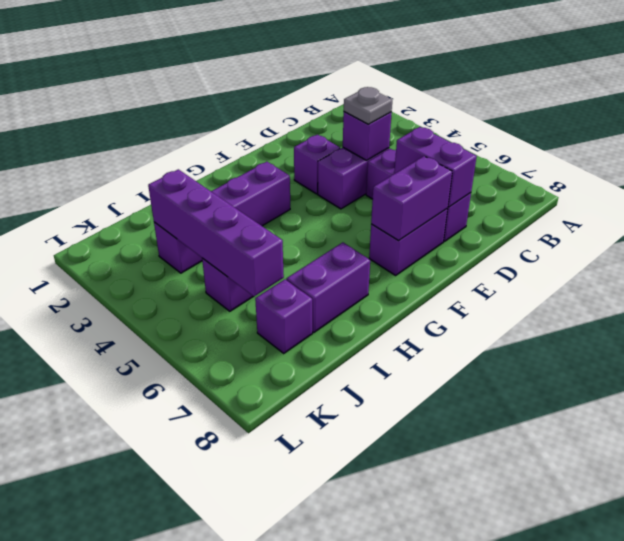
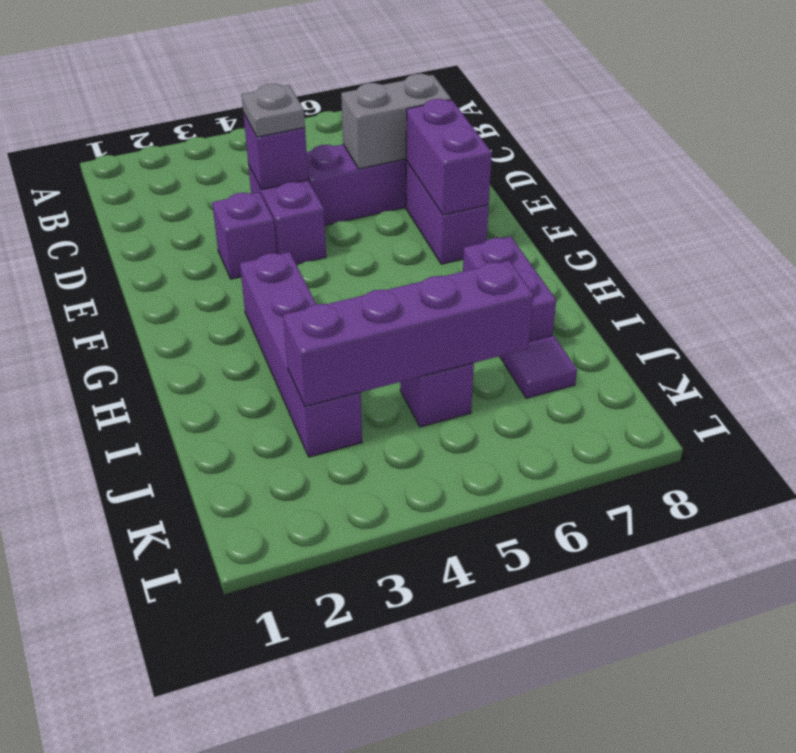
purple brick D6:D7 level 2 -> grey brick D6:D7 level 2
purple brick J7 level 1 -> purple tile J7 level 1

